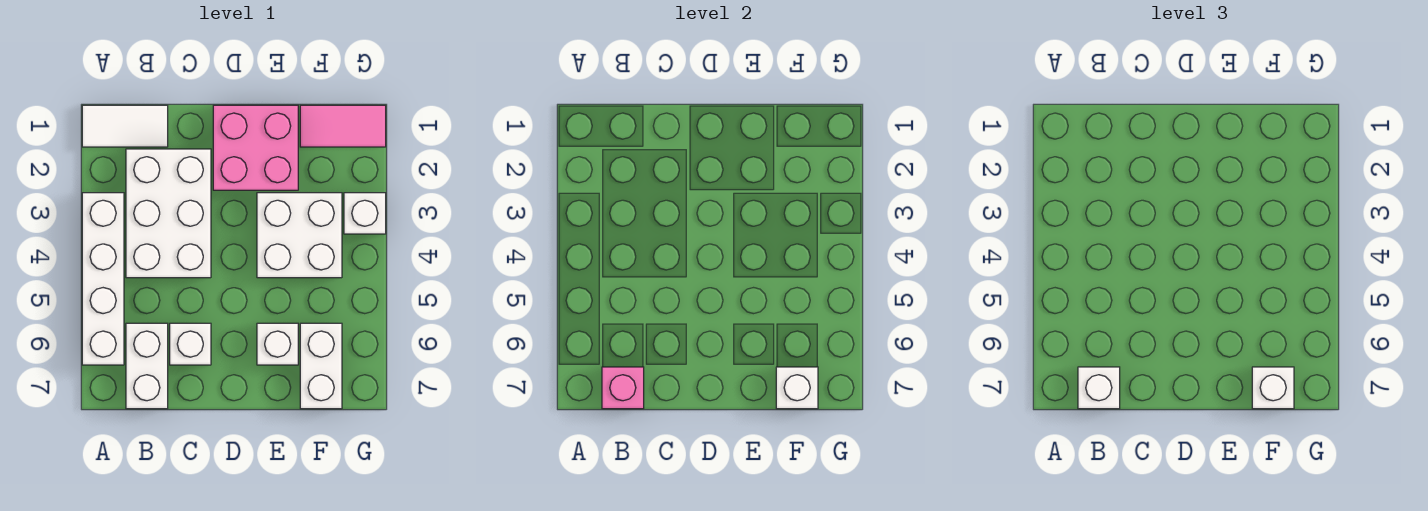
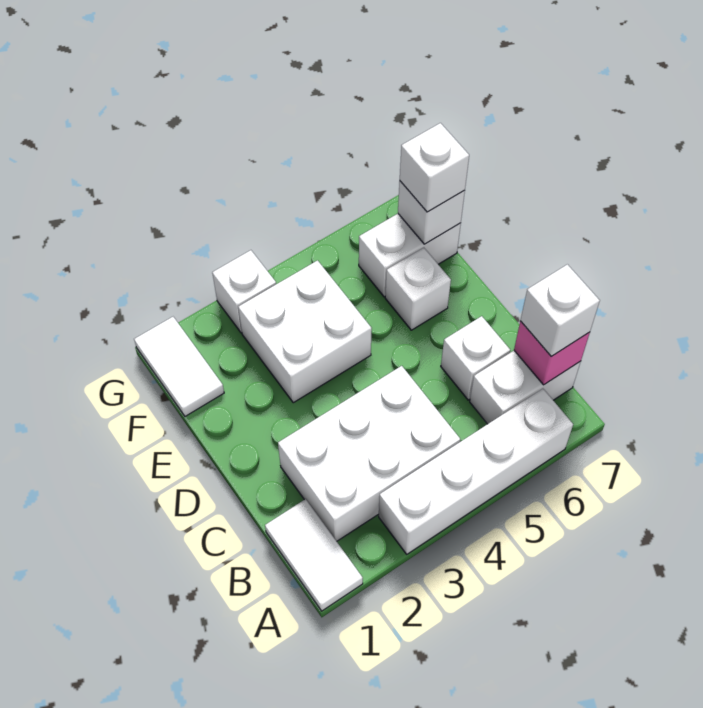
pink brick D1:E2 level 1 -> none
pink tile F1:G1 level 1 -> white tile F1:G1 level 1

